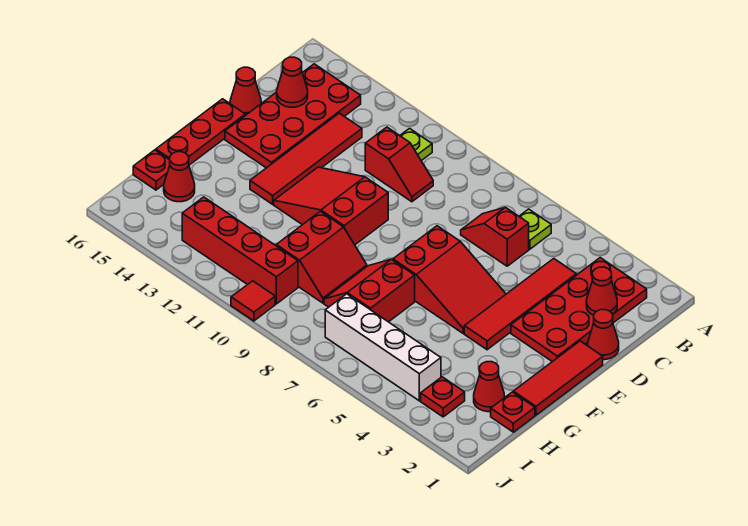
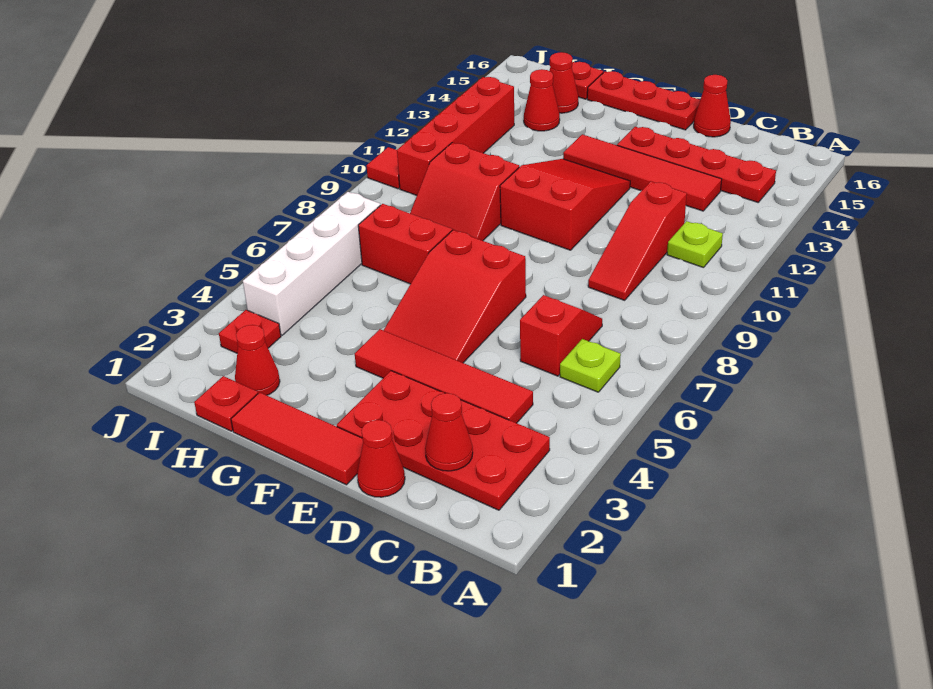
red plate B14:E15 level 1 -> red plate B14:E14 level 1
red slope C10:C11 level 1 top 11 -> red slope C9:C11 level 1 top 11
red cone C15 level 2 -> red cone H14 level 1

